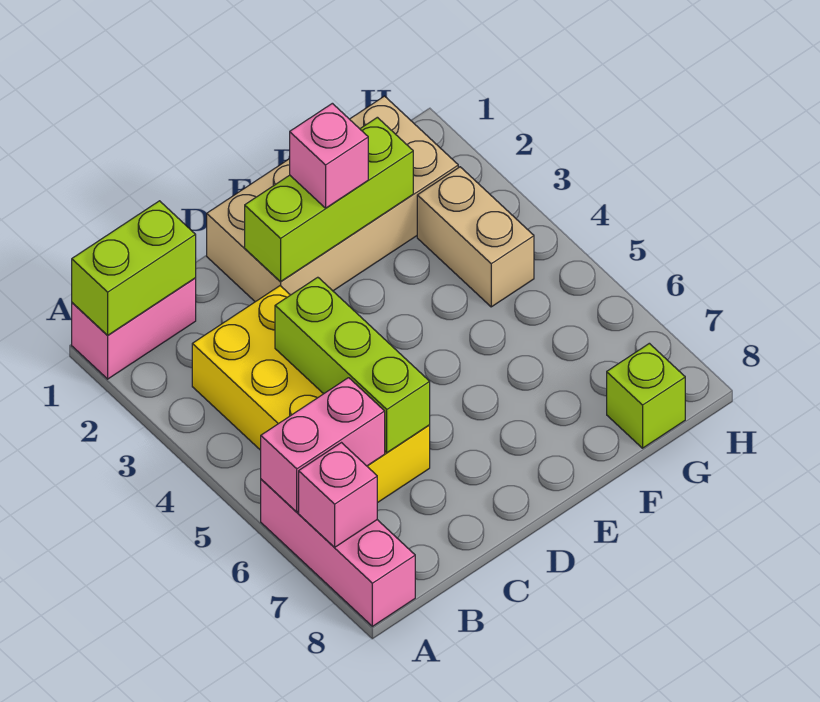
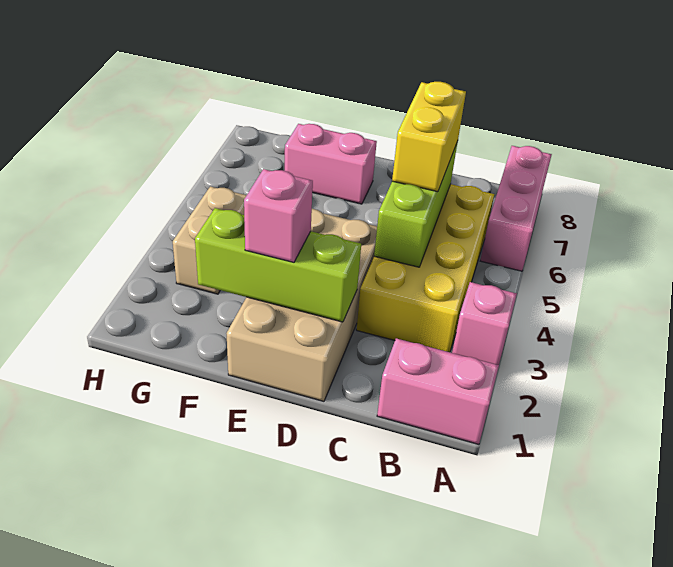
lime brick A1:B1 level 2 -> none
pink brick A6:B6 level 2 -> pink brick E7:F7 level 1
pink brick A7 level 2 -> pink brick A3 level 1
none -> yellow brick C5:C6 level 3
tan brick D1:G2 level 1 -> tan brick D1:E4 level 1
lime brick G8 level 1 -> none

